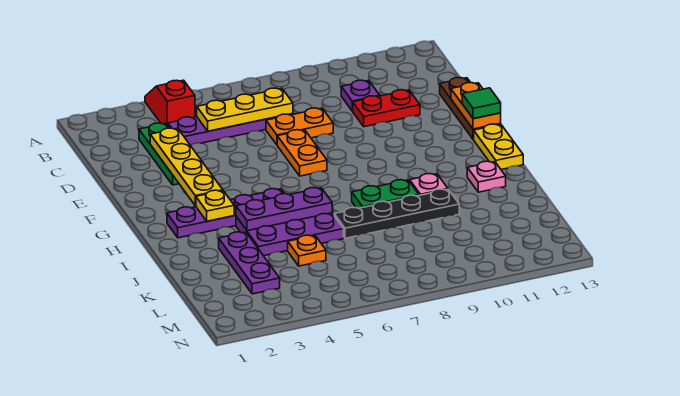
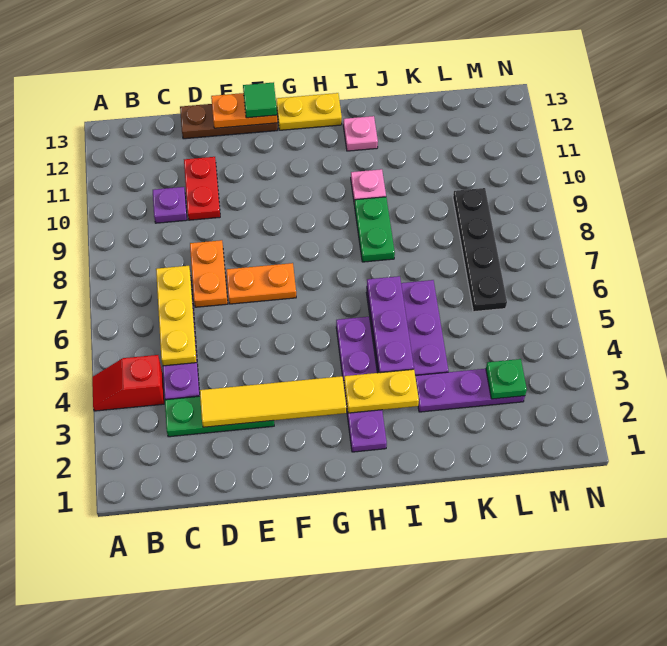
yellow plate D3:G3 level 2 -> yellow tile D3:G3 level 2
yellow plate H3 level 2 -> yellow plate H3:I3 level 2
black plate J7:J10 level 1 -> black plate L6:L9 level 1
orange plate K5 level 1 -> none
none -> green plate L3 level 2

